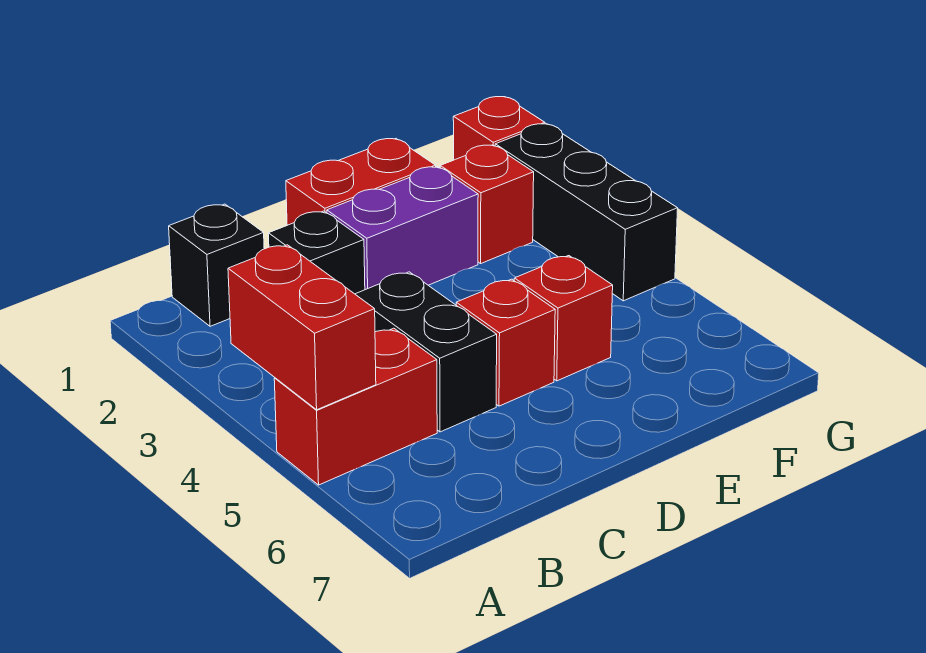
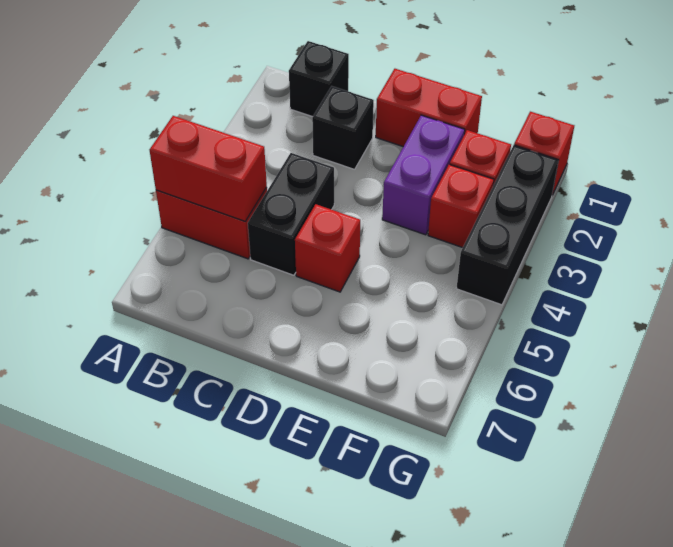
red brick A4:A5 level 2 -> red brick A5:B5 level 2
purple brick D2:E2 level 1 -> purple brick E2:E3 level 1
red brick E5 level 1 -> red brick F3 level 1

